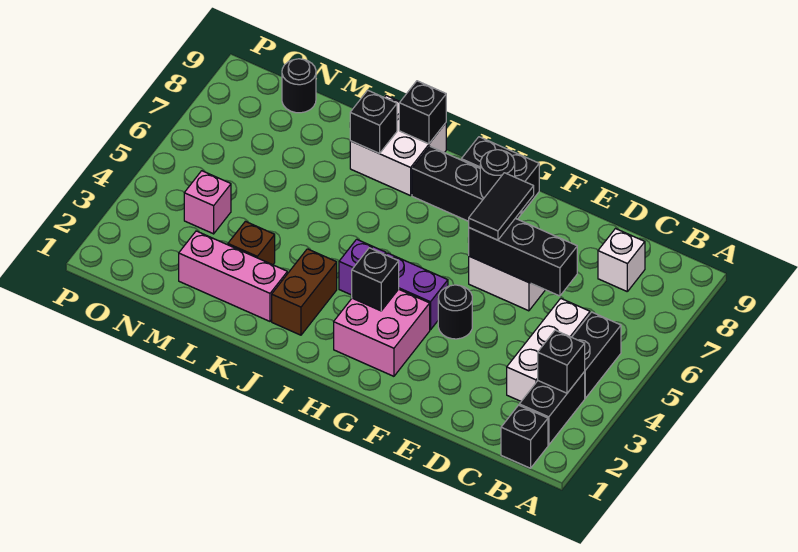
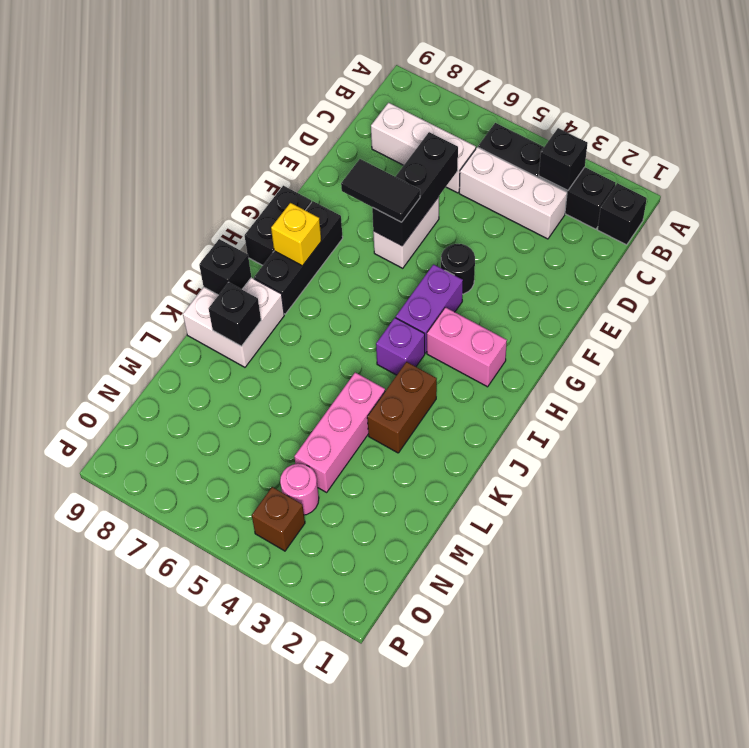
white brick C8 level 1 -> white brick C6:C8 level 1
pink brick G2:H3 level 1 -> pink brick H2:H3 level 1
black round brick G8 level 2 -> none
black brick H3 level 2 -> none
none -> yellow brick H8 level 2
brown brick J2:J3 level 1 -> brown brick J3:K3 level 1
pink brick K2:M2 level 1 -> pink brick K4:M4 level 1
brown brick L3 level 1 -> brown brick O4 level 1
pink brick N4 level 1 -> pink round brick N4 level 1
black round brick N9 level 1 -> none

